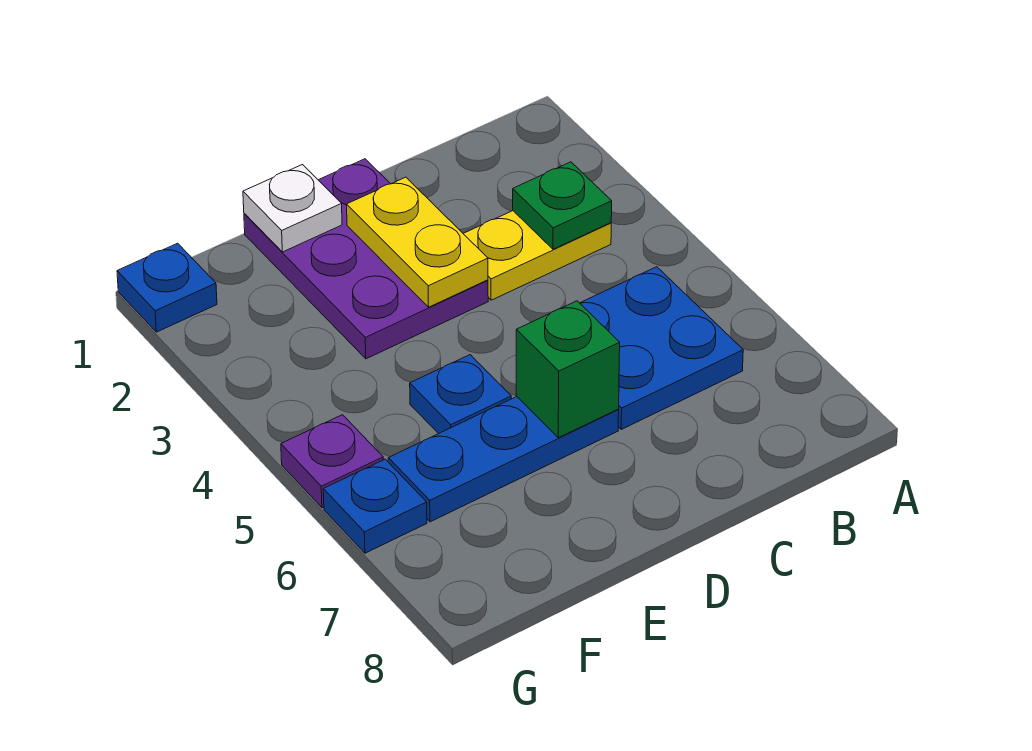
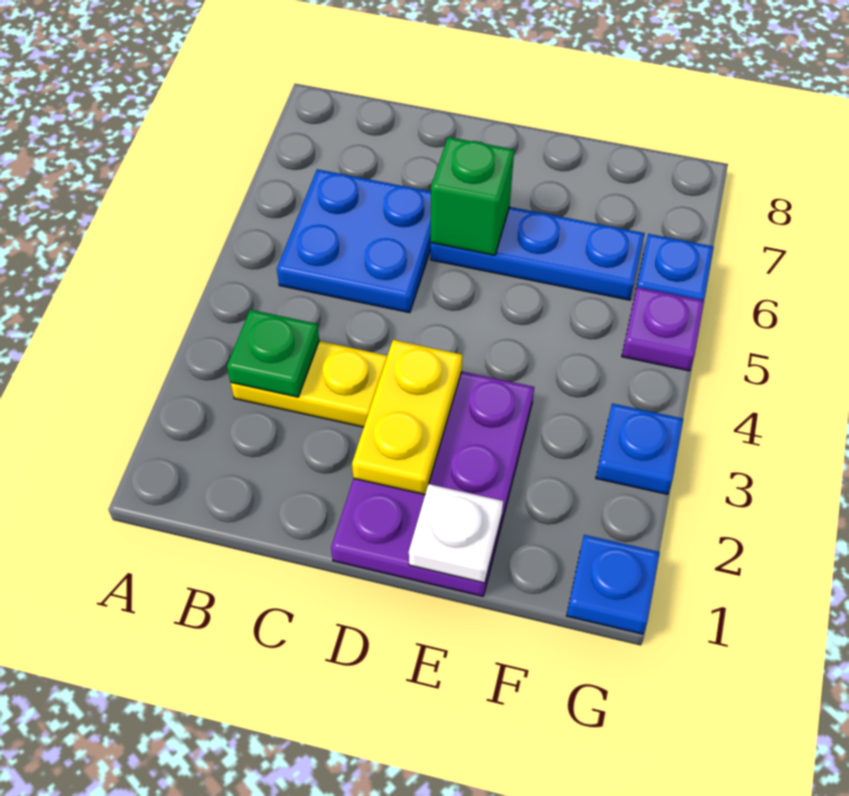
blue plate E5 level 1 -> blue plate G3 level 1

